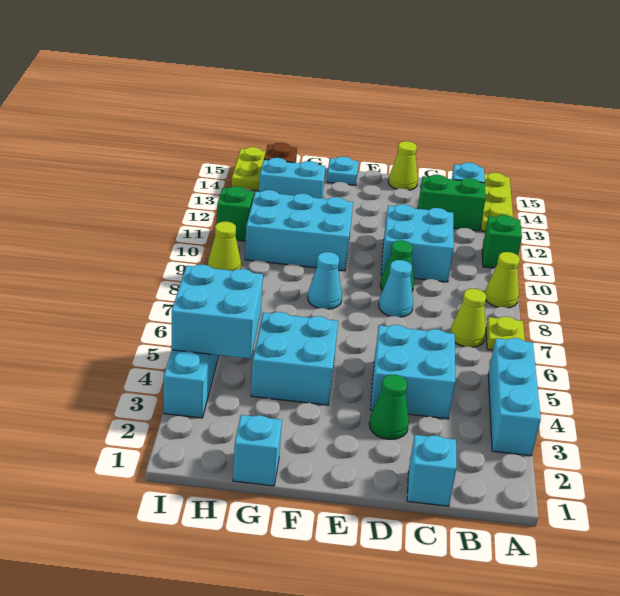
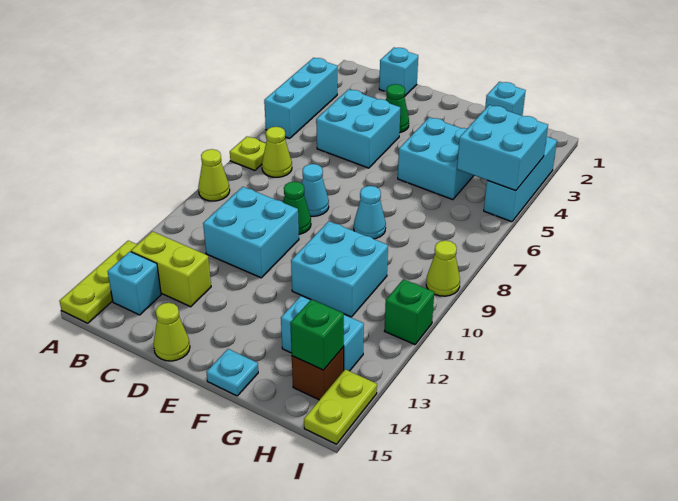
green brick A11 level 1 -> green brick H14 level 2
green brick B13:C13 level 1 -> lime brick B13:C13 level 1
cyan brick F10:H11 level 1 -> cyan brick F10:G11 level 1

